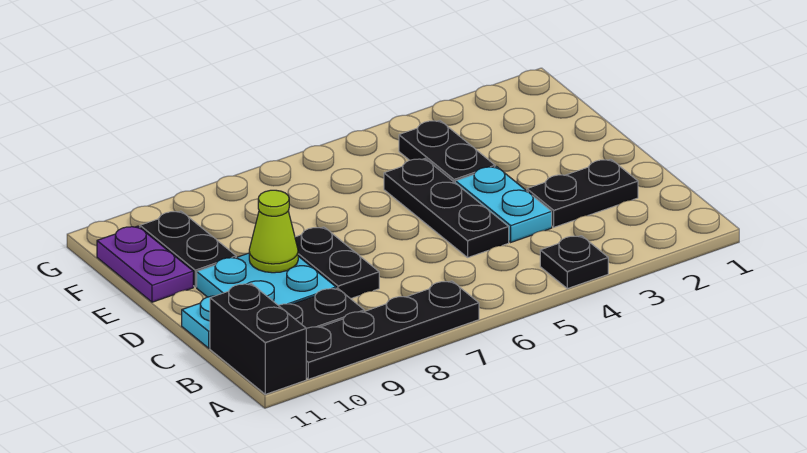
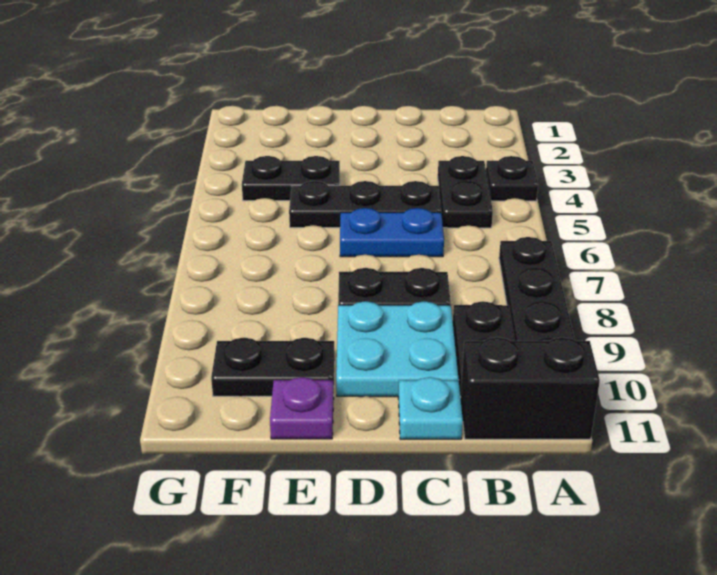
black plate C2:C3 level 1 -> black plate B4:B5 level 1
cyan plate C4:D4 level 1 -> none
none -> blue plate C6:D6 level 1
lime cone D9 level 2 -> none
purple plate E11:F11 level 1 -> purple plate E11 level 1

